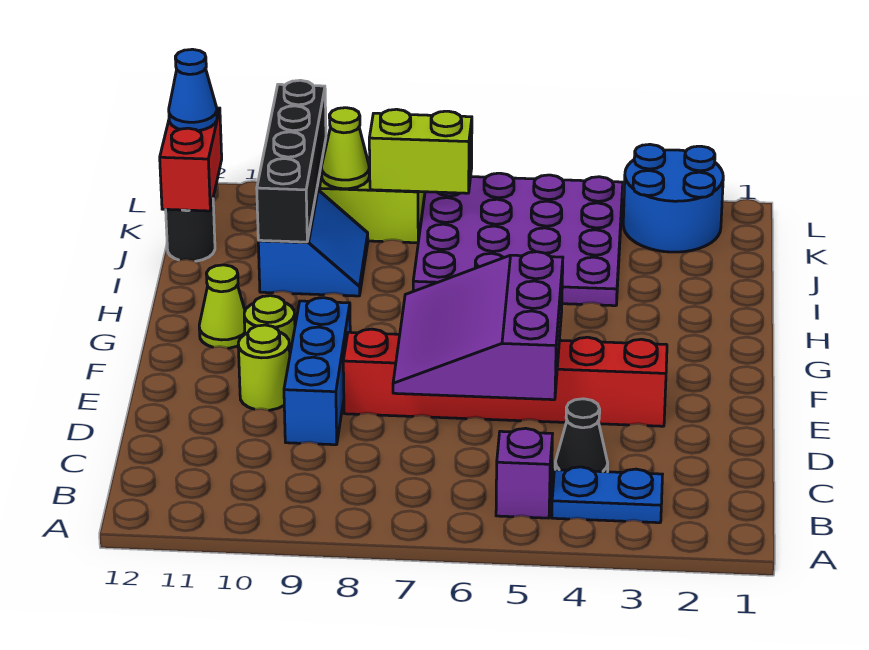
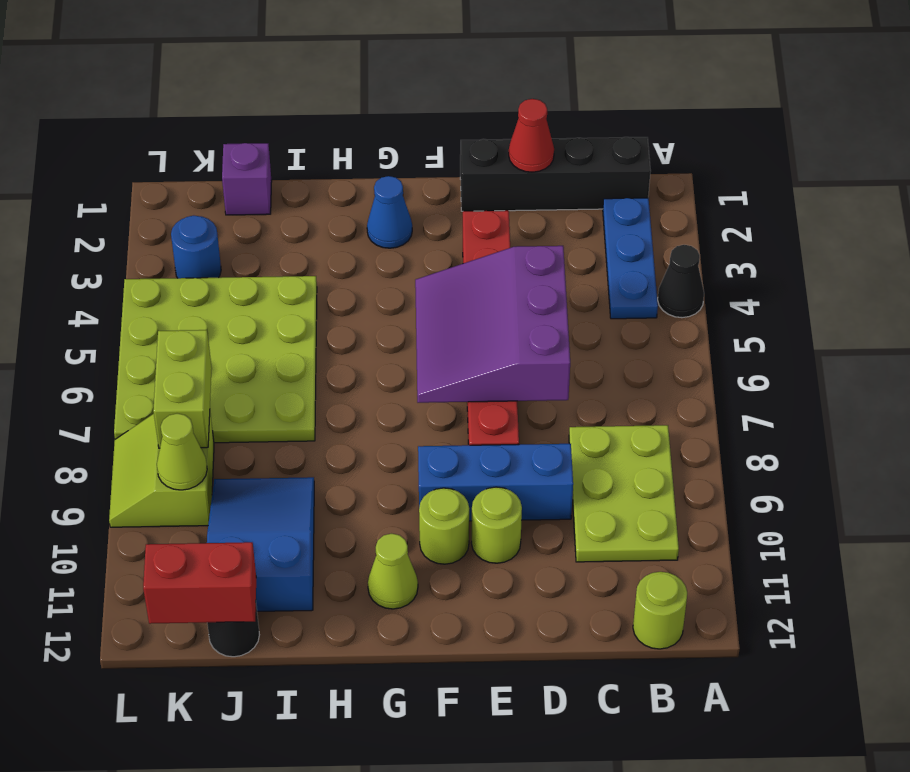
blue plate B3:B4 level 1 -> blue plate B2:B4 level 1
purple brick B5 level 1 -> purple brick J1 level 1
none -> lime plate B8:C10 level 1
none -> lime round brick B12 level 1
black cone C4 level 1 -> black cone A4 level 1
none -> red cone D1 level 2
purple slope D5:F7 level 2 top 5 -> purple slope D5:F7 level 2 top D
purple plate I4:L7 level 1 -> lime plate I4:L7 level 1
blue slope I9:J10 level 1 top 10 -> blue slope I9:J11 level 1 top 11
black brick I10:L10 level 2 -> black brick B1:E1 level 1
blue round brick K2:L3 level 1 -> blue round brick K3 level 1
blue cone K12 level 3 -> blue cone G2 level 1

